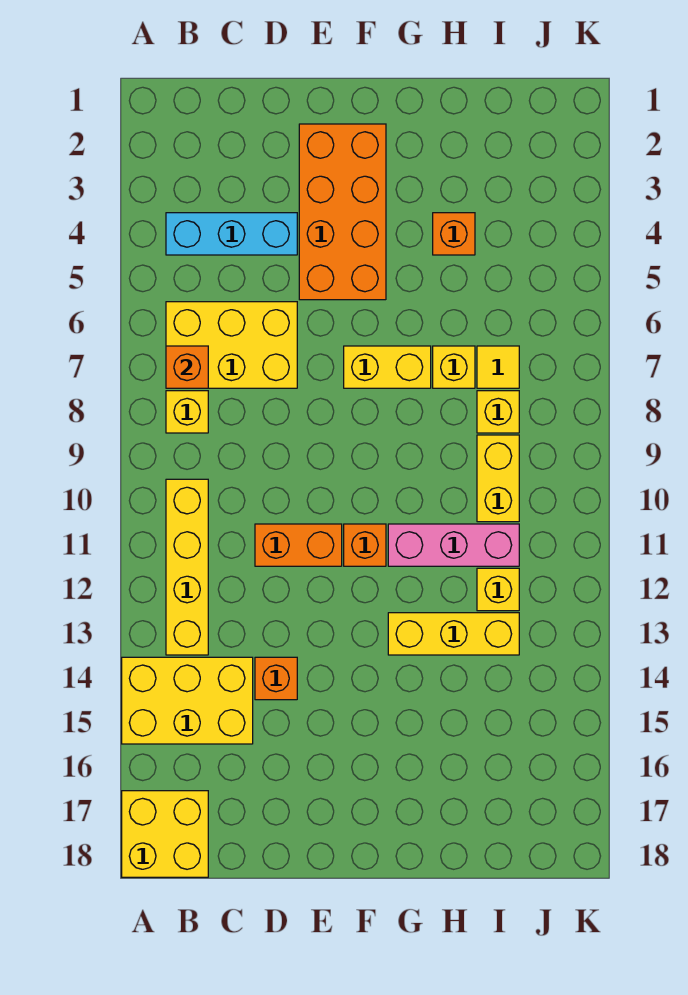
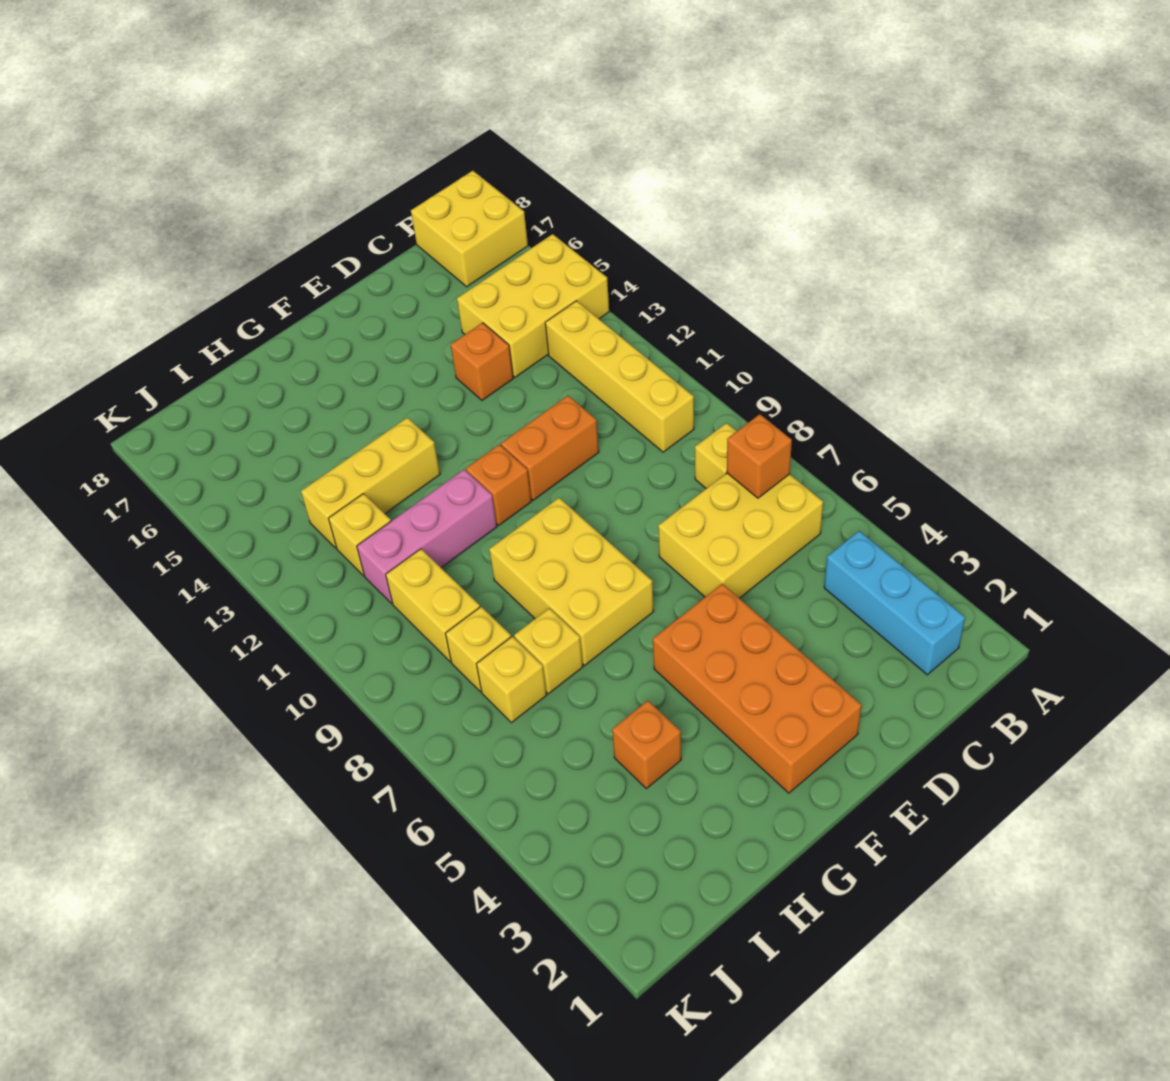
cyan brick B4:D4 level 1 -> cyan brick B2:B4 level 1
yellow brick F7:G7 level 1 -> yellow brick F7:G9 level 1
yellow tile I7 level 1 -> yellow brick I7 level 1

